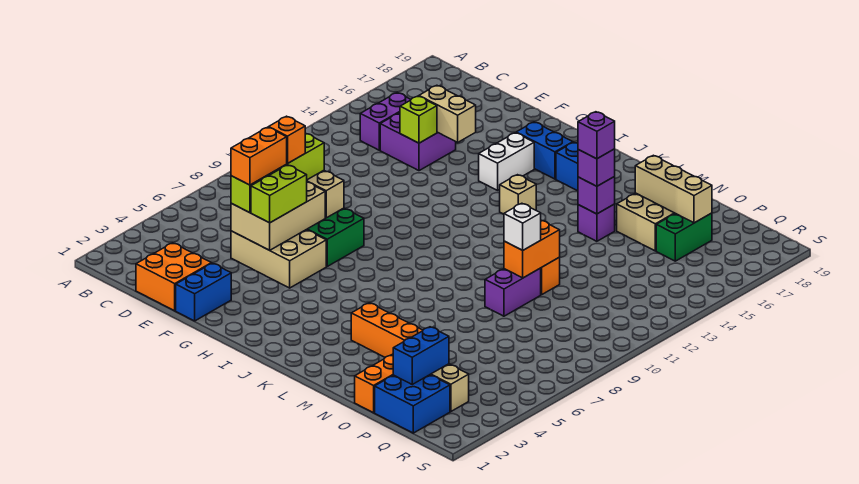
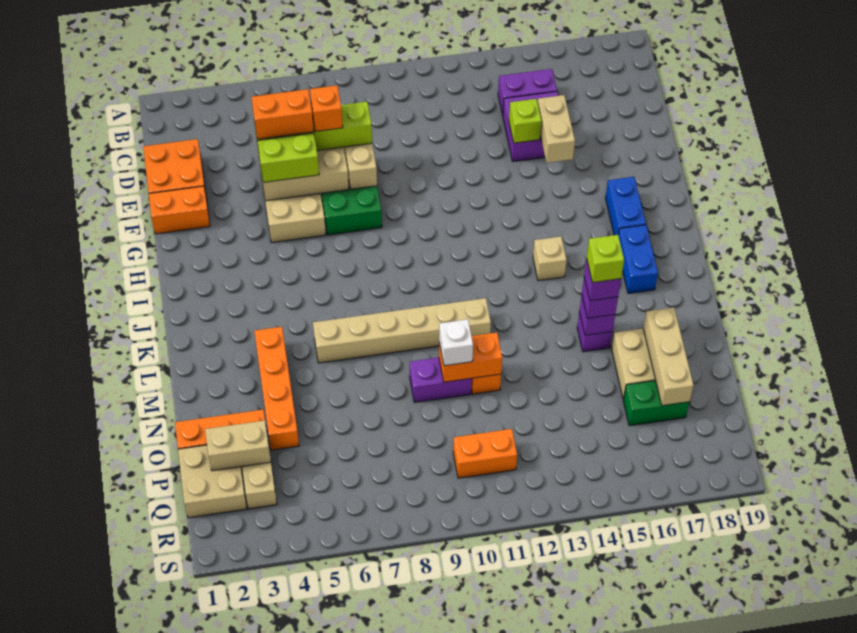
blue brick F1:F2 level 1 -> orange brick F1:F2 level 1
white brick H15:H16 level 1 -> none
none -> tan brick L6:L11 level 1
none -> lime brick M15 level 5
blue brick P1:Q2 level 1 -> tan brick P1:Q2 level 1
blue brick P2:P3 level 2 -> tan brick P2:P3 level 2
none -> orange brick Q10:Q11 level 1

